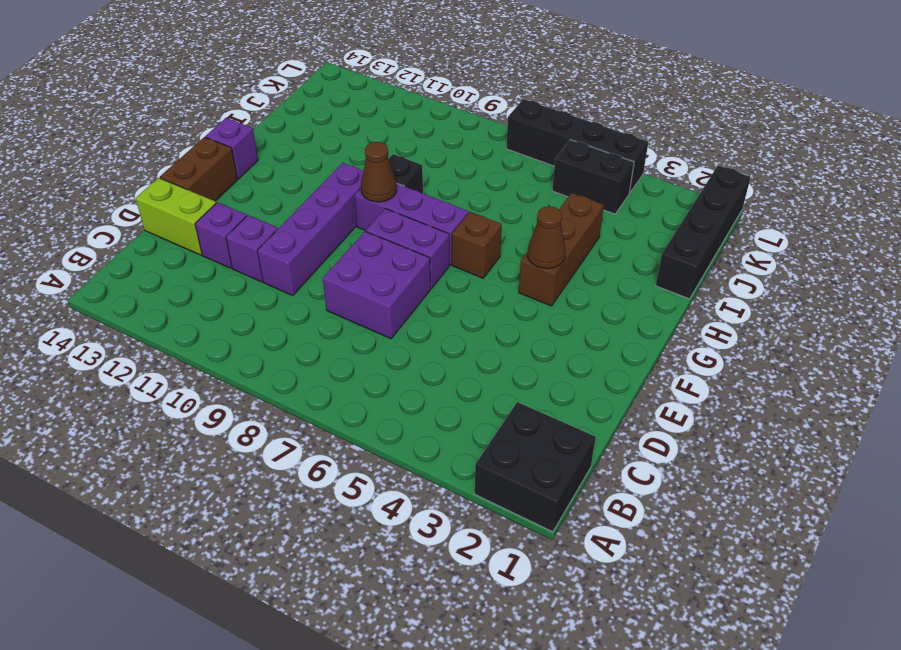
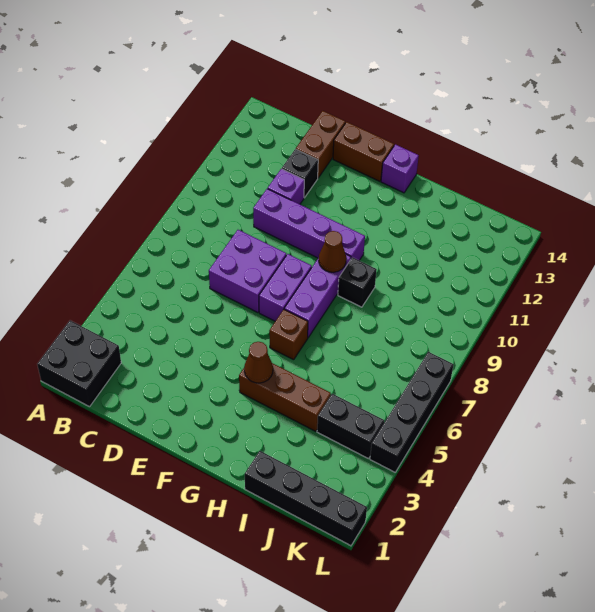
purple brick D12 level 1 -> black brick D12 level 1
lime brick D13:D14 level 1 -> brown brick D13:D14 level 1
black brick K4:K5 level 1 -> black brick J4:K4 level 1

